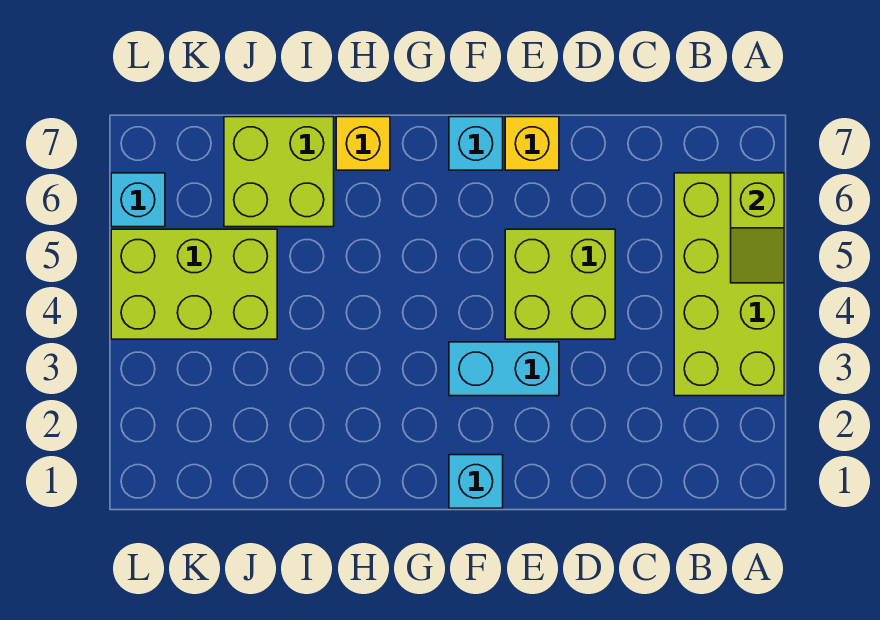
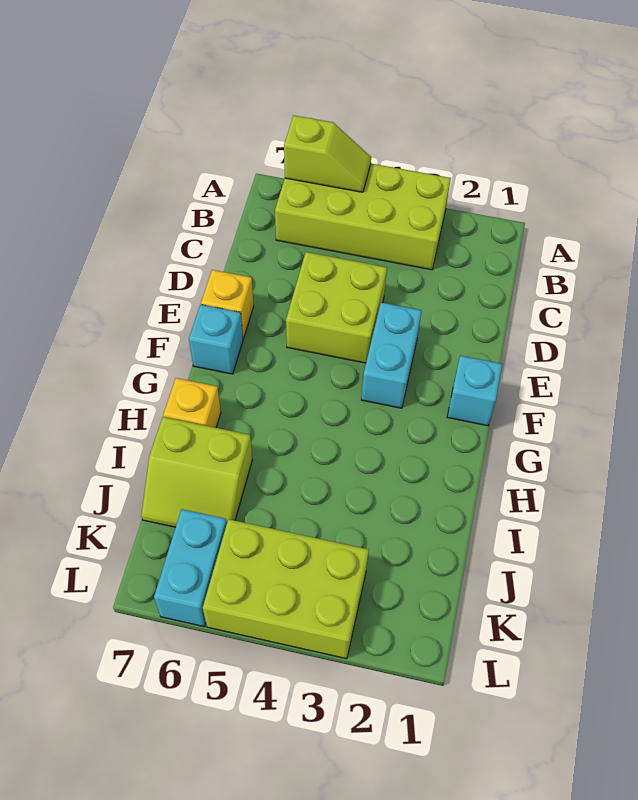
lime brick I6:J7 level 1 -> lime slope I6:J7 level 1 top I
lime brick J4:L5 level 1 -> lime brick K3:L5 level 1
cyan brick L6 level 1 -> cyan brick K6:L6 level 1

